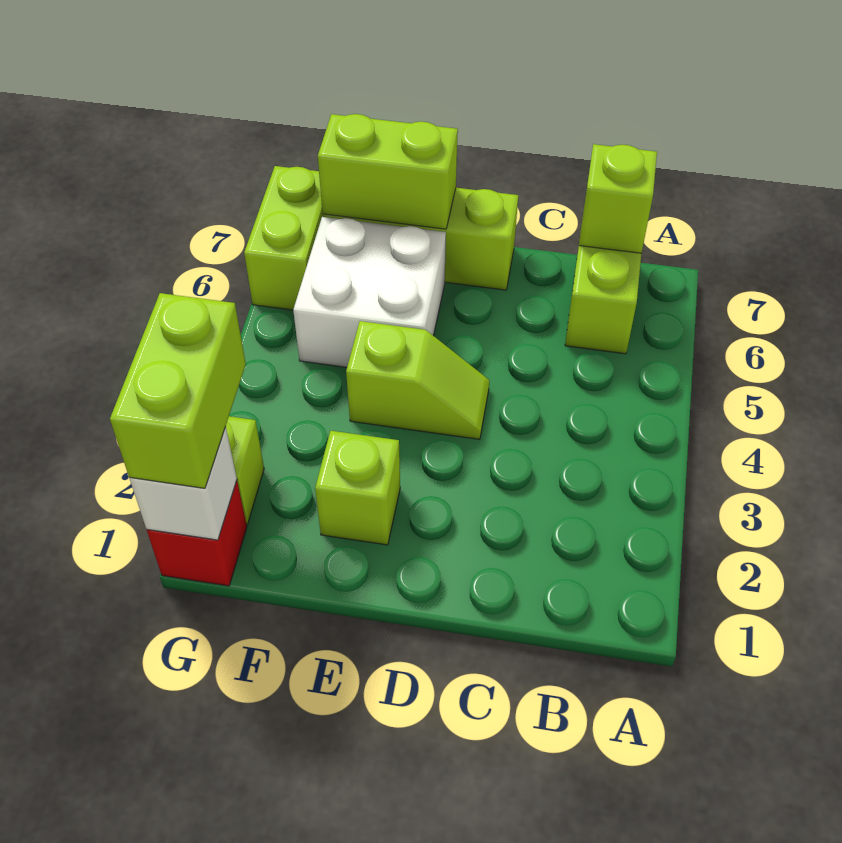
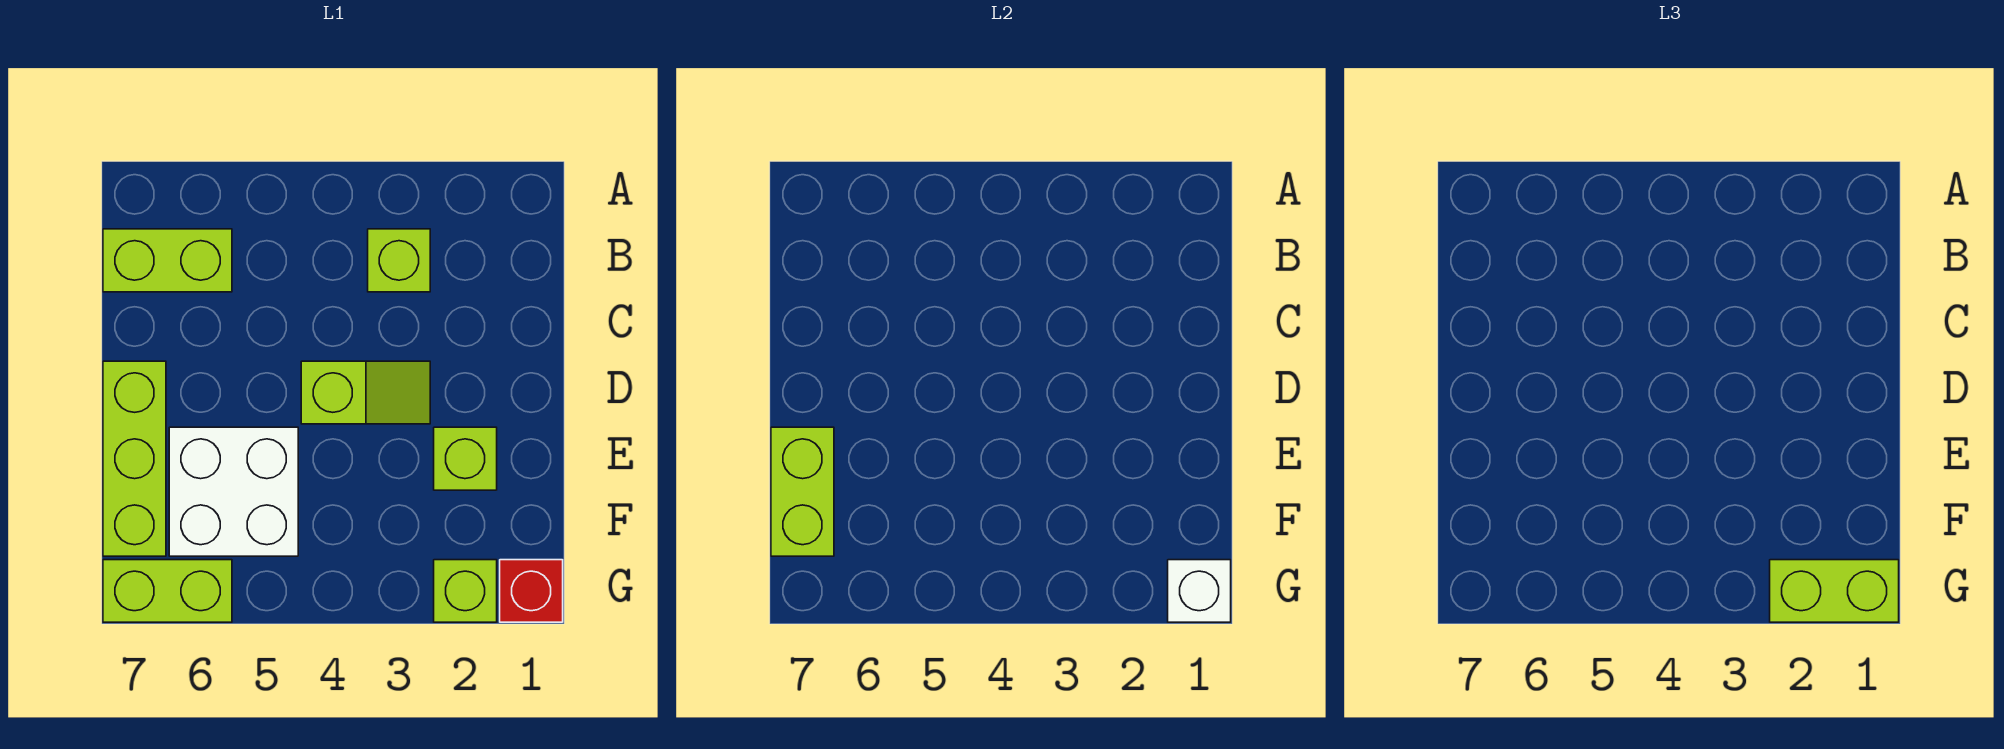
lime brick B7 level 2 -> lime brick B3 level 1
lime slope D4:E4 level 1 top E -> lime slope D3:D4 level 1 top 4

